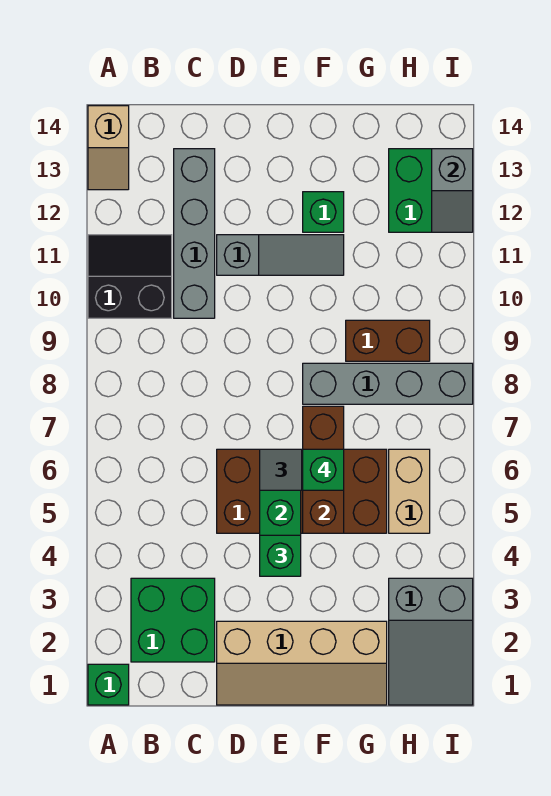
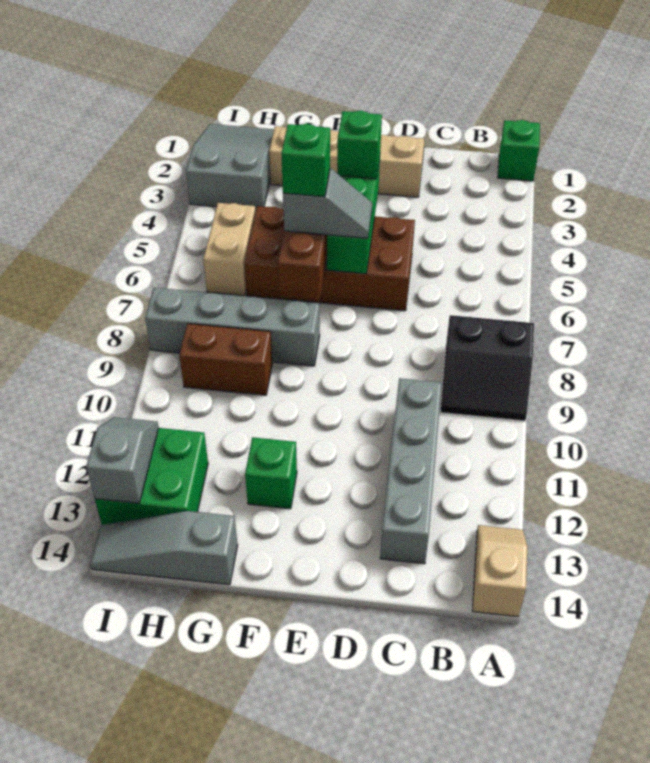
black slope A10:B11 level 1 top 10 -> black slope A8:B9 level 1 top 8
green brick B2:C3 level 1 -> none
grey slope D11:F11 level 1 top D -> grey slope G14:I14 level 1 top G

